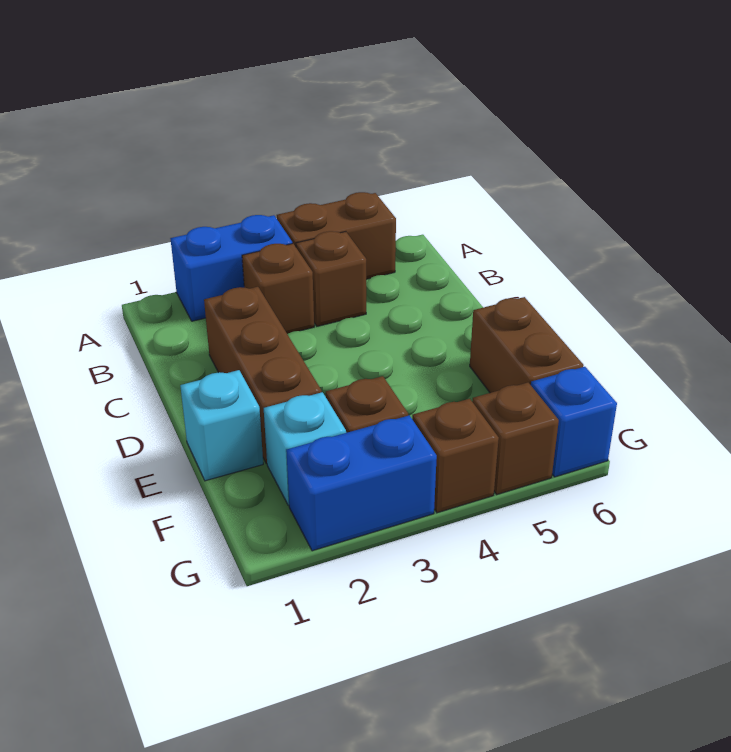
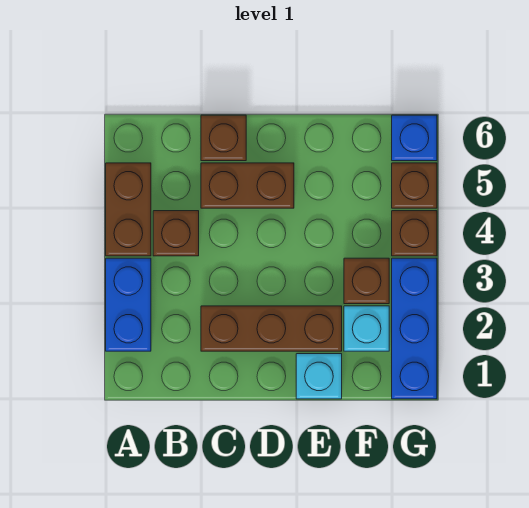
brown brick B3 level 1 -> brown brick C6 level 1
brown brick E6:F6 level 1 -> brown brick C5:D5 level 1
blue brick G2:G3 level 1 -> blue brick G1:G3 level 1

